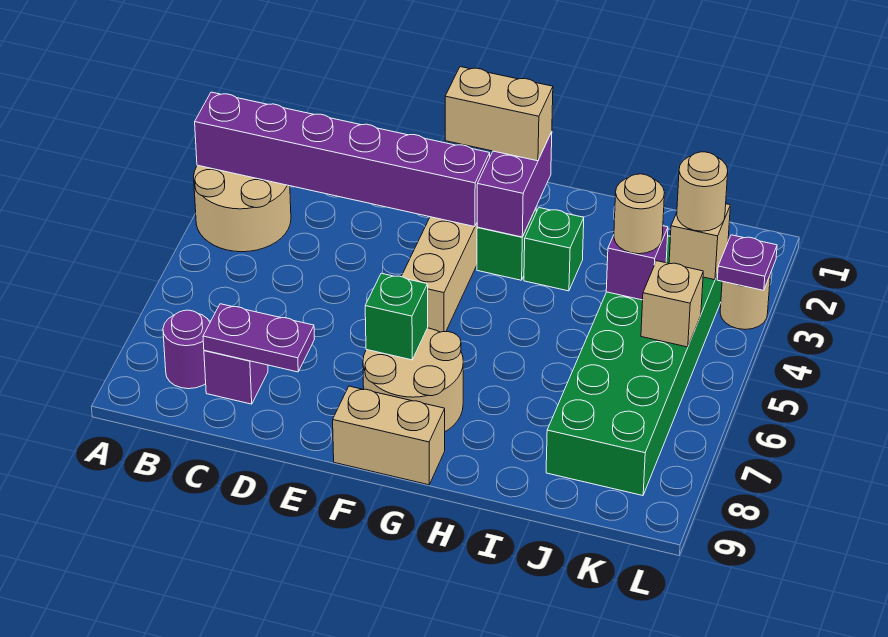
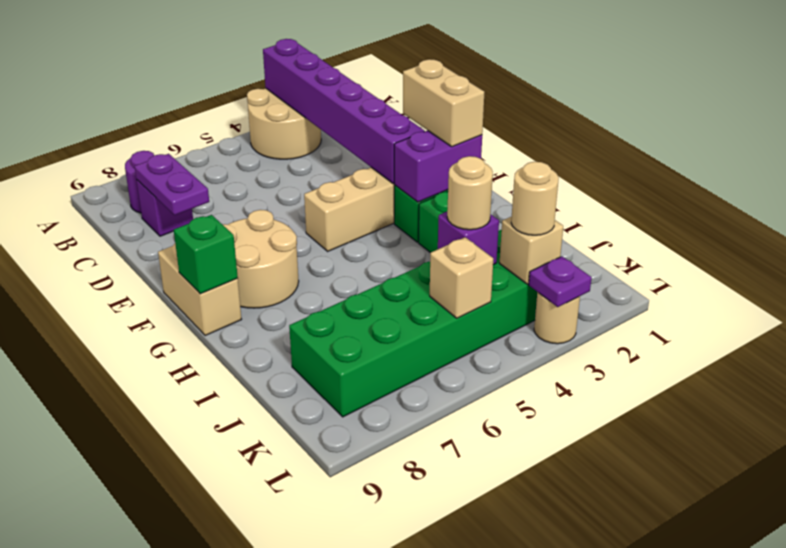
green brick F7 level 2 -> green brick G9 level 2

